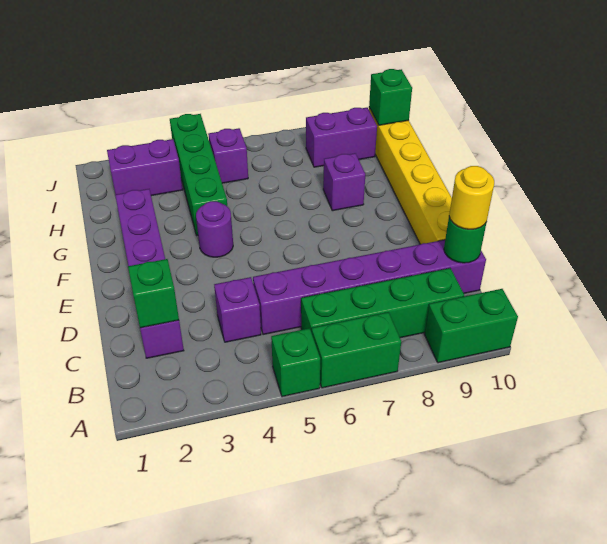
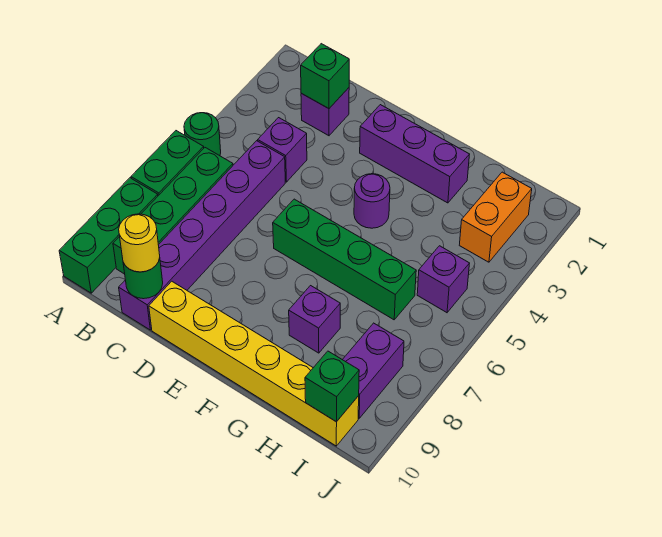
green brick A5 level 1 -> green round brick A5 level 1
green brick A9:A10 level 1 -> green brick A8:A10 level 1
green brick G4:J4 level 1 -> green brick E6:H6 level 1
purple brick I2:I3 level 1 -> orange brick I2:I3 level 1

